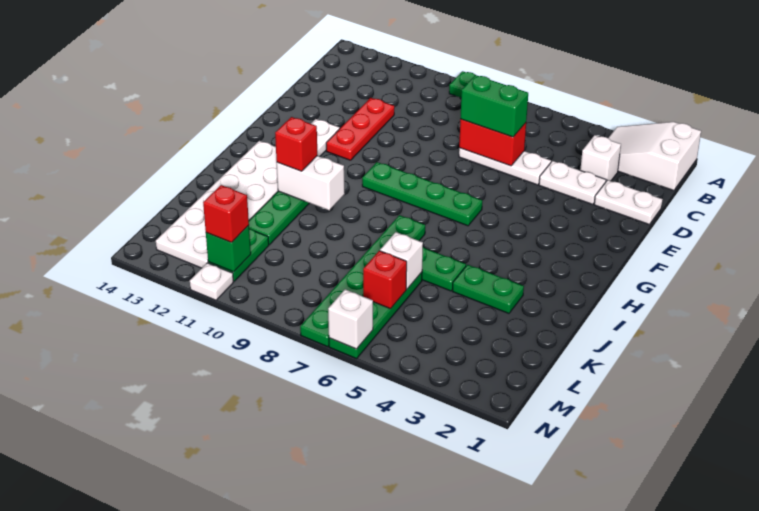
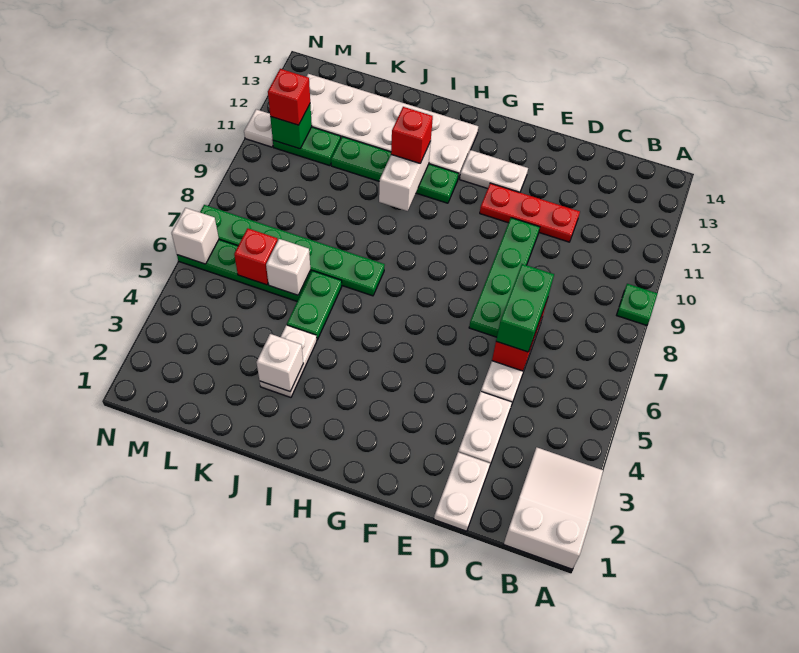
white brick C3 level 1 -> white brick J3 level 2
green plate G6:G9 level 1 -> green plate E7:E10 level 1
green plate J3:J4 level 1 -> white plate J3:J4 level 1

